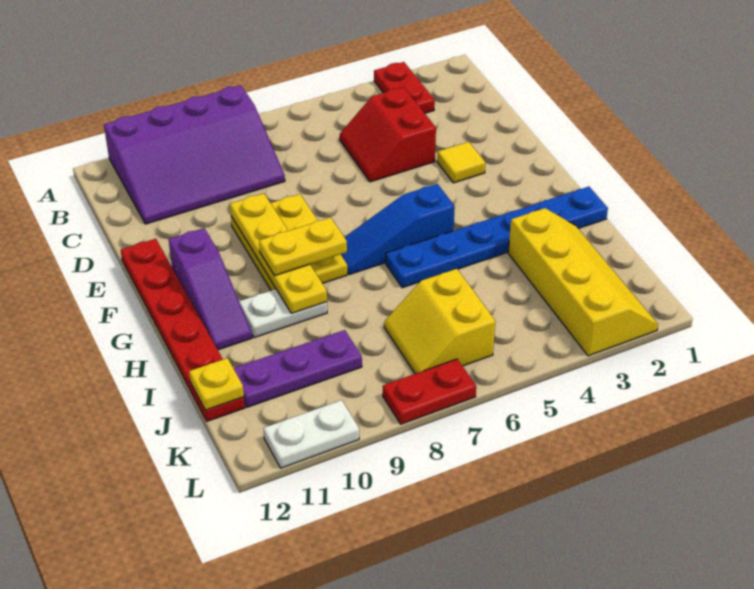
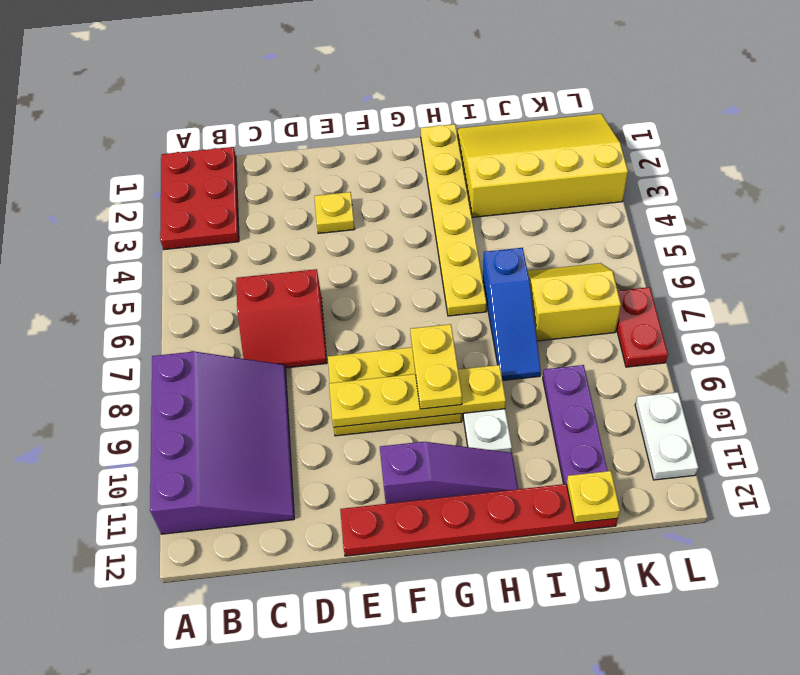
red plate A3:B3 level 1 -> red plate A1:B3 level 1
red slope C4:D5 level 1 top 4 -> red slope C6:D7 level 1 top 6
yellow tile E3 level 1 -> yellow plate E3 level 1
blue slope G5:G7 level 1 top 5 -> blue slope I6:I8 level 1 top 6
blue plate H1:H6 level 1 -> yellow plate H1:H6 level 1
yellow slope I2:L3 level 1 top 3 -> yellow slope I1:L3 level 1 top 3
yellow slope J6:K7 level 1 top 6 -> yellow slope J6:K7 level 1 top 7

